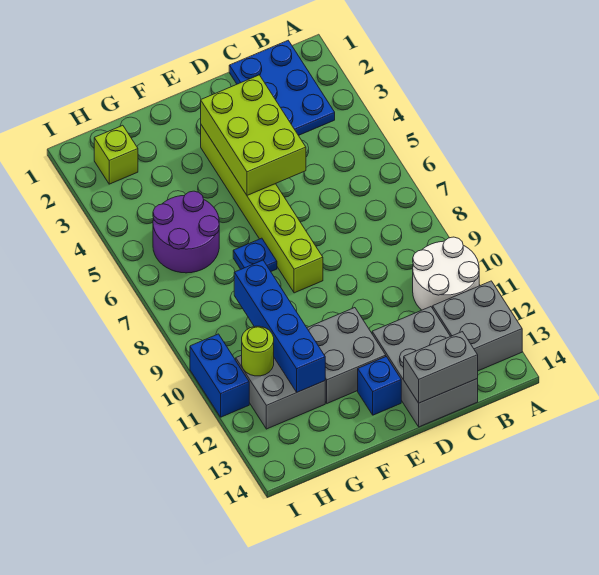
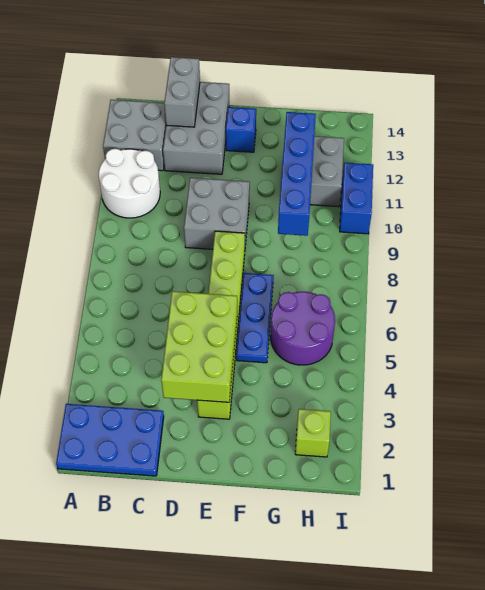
blue plate B1:C3 level 1 -> blue plate A1:C2 level 1
grey brick C14:D14 level 2 -> grey brick C13:C14 level 2
grey brick E11:F12 level 1 -> grey brick D9:E10 level 1
blue plate F7 level 1 -> blue plate F5:F7 level 1
lime round brick H11 level 2 -> none

